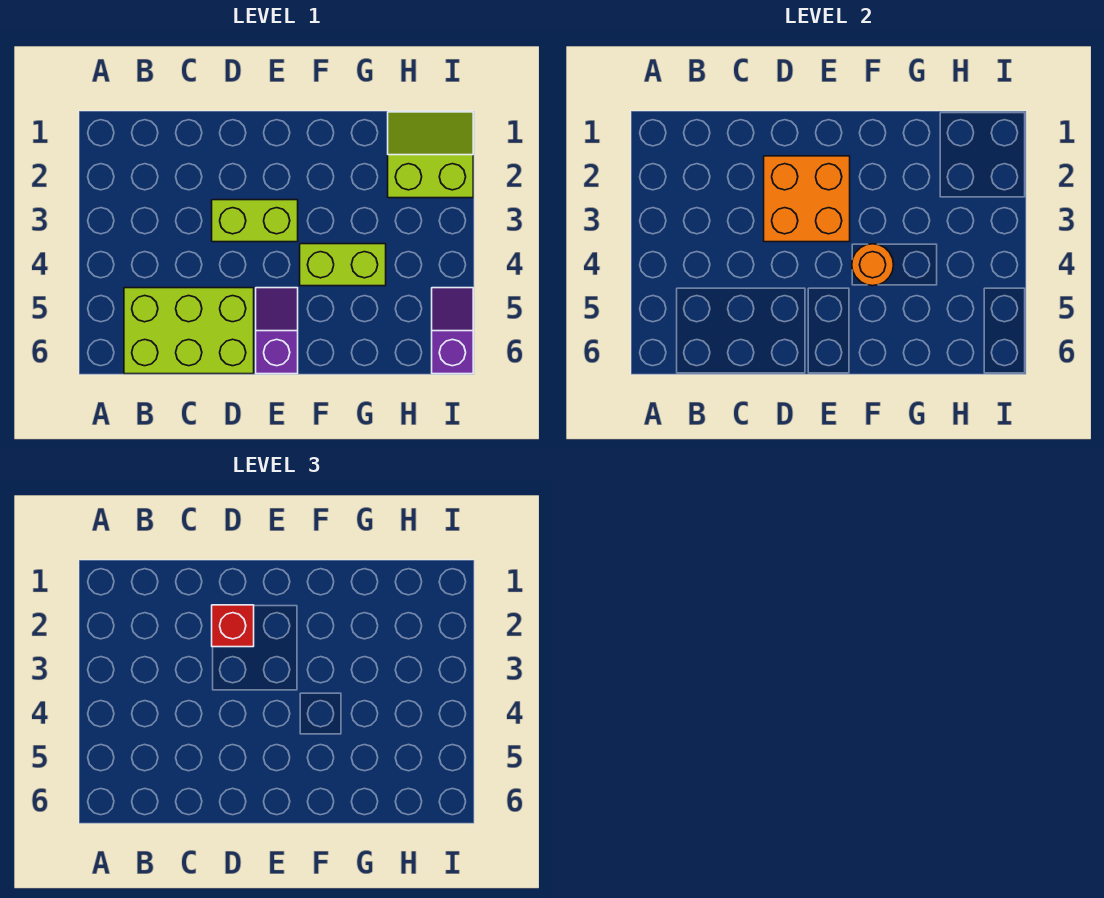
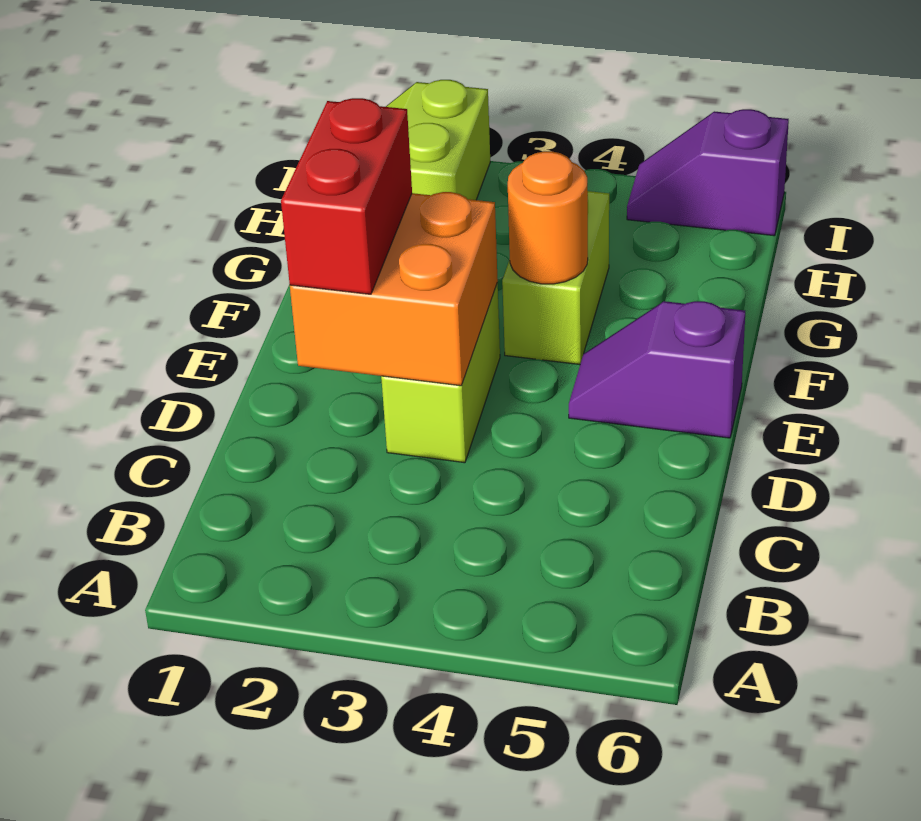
lime brick B5:D6 level 1 -> none
red brick D2 level 3 -> red brick D2:E2 level 3

